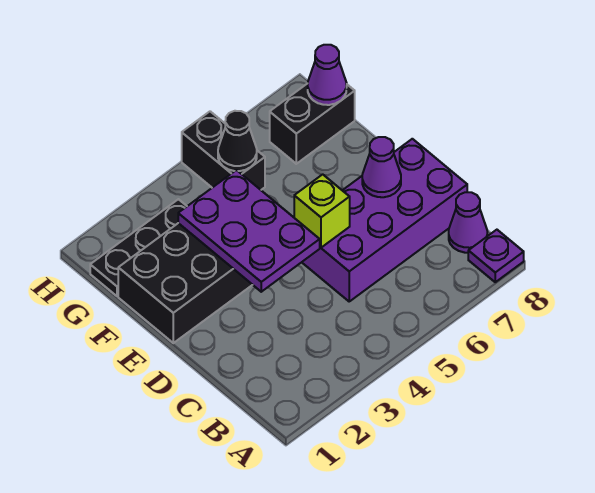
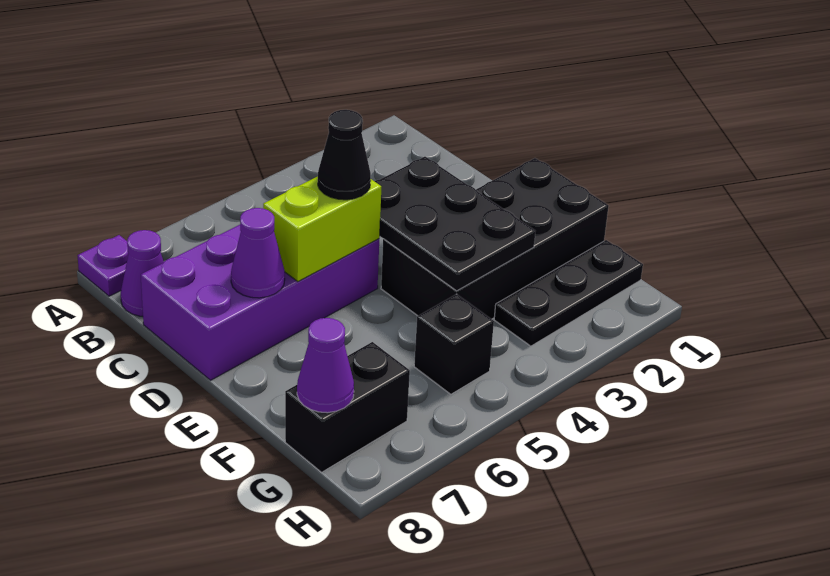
purple plate D3:F4 level 2 -> black plate D3:F4 level 2
lime brick D5 level 2 -> lime brick D5:D6 level 2
black brick G5:H5 level 1 -> black brick G5 level 1
black cone G5 level 2 -> black cone D5 level 3

